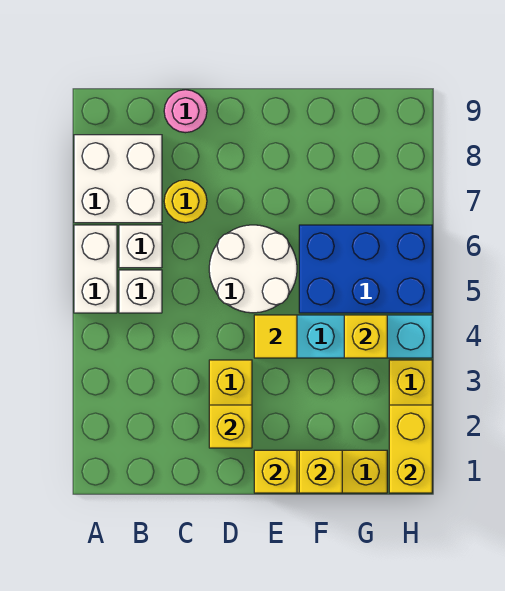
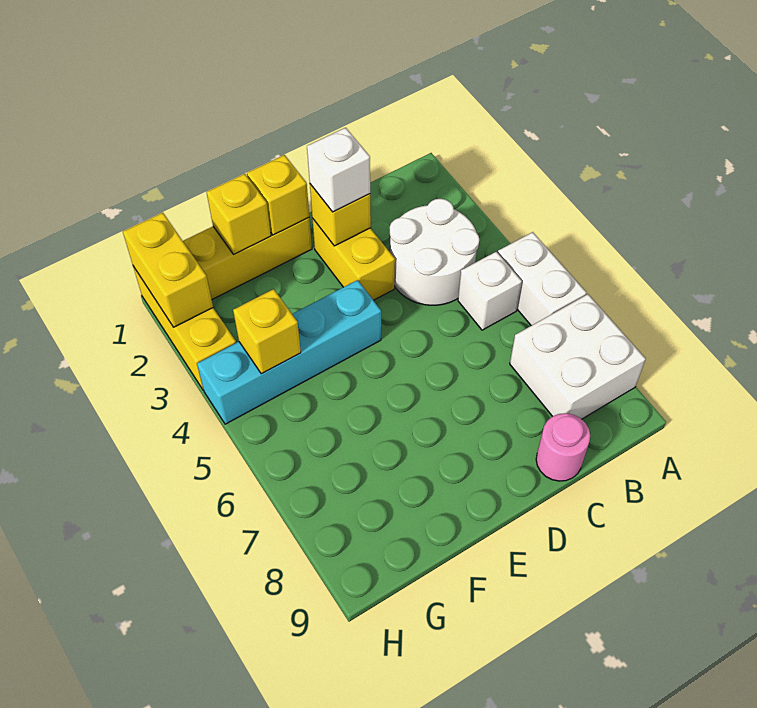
white brick B6 level 1 -> white brick D2 level 3
yellow round brick C7 level 1 -> none
white round brick D5:E6 level 1 -> white round brick B3:C4 level 1
yellow tile E4 level 2 -> none
blue brick F5:H6 level 1 -> none

